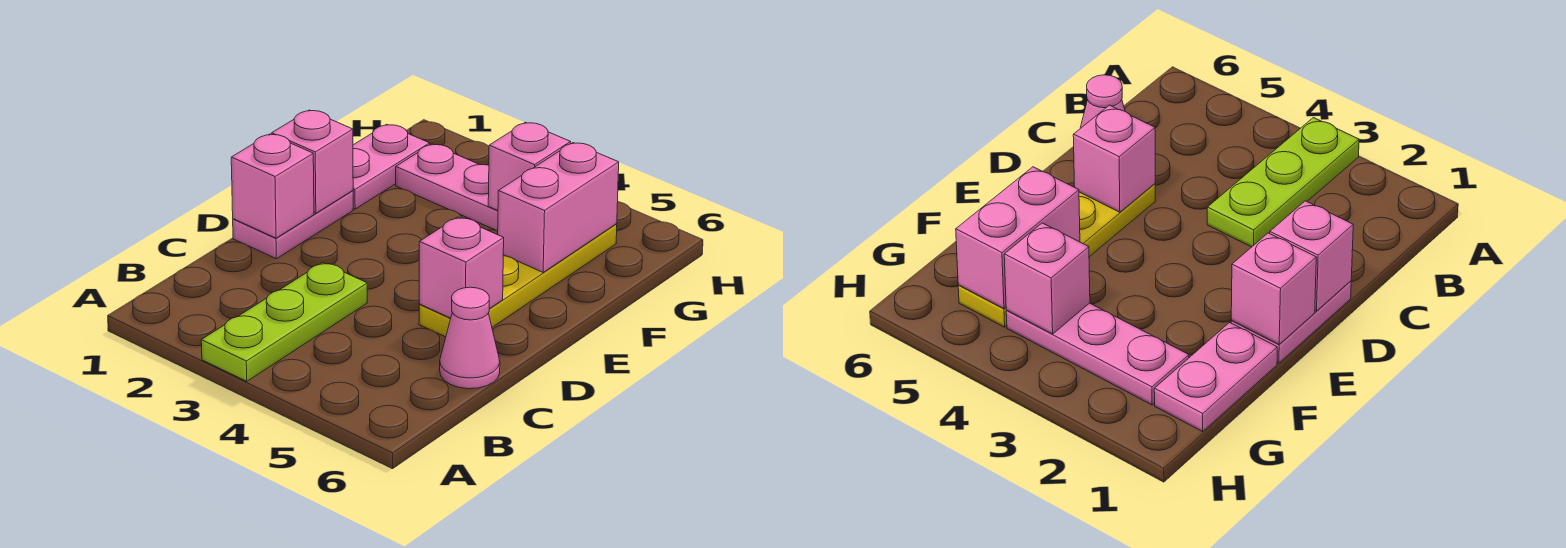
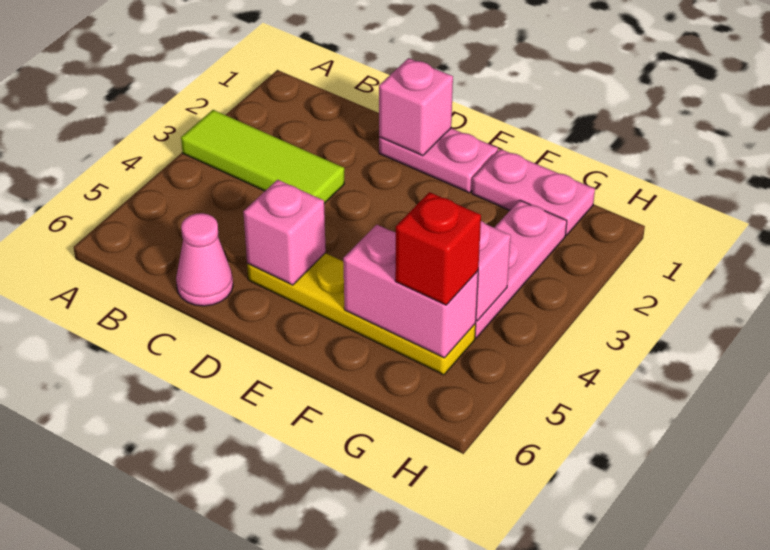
lime plate A3:C3 level 1 -> lime tile A3:C3 level 1
pink brick E1 level 2 -> none
none -> red brick G5 level 3

